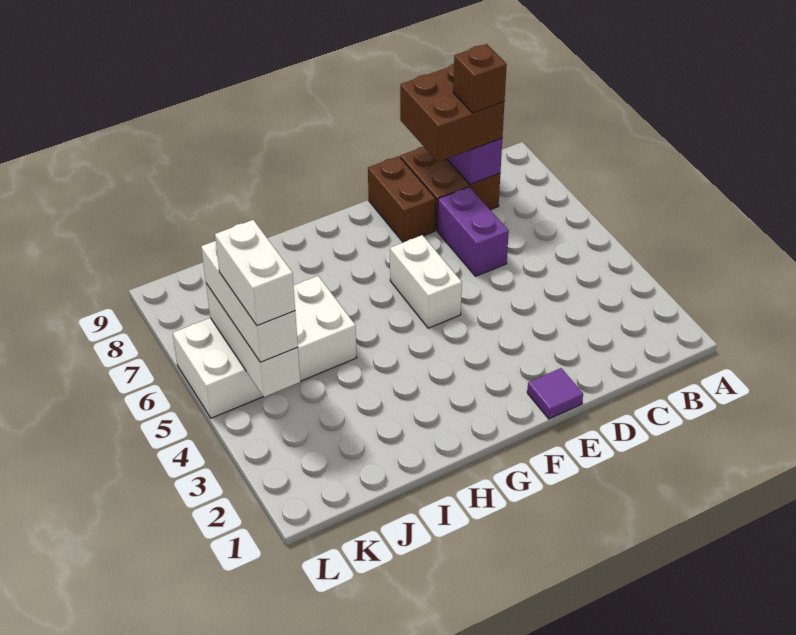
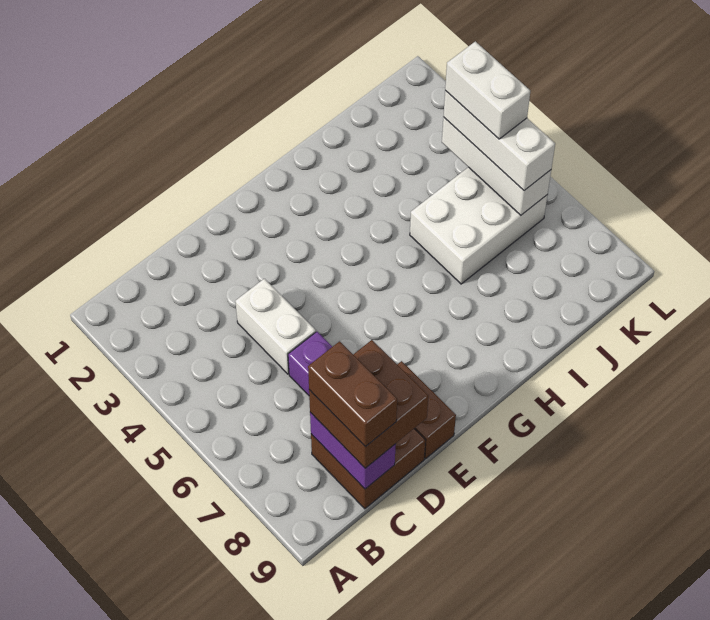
brown brick C8 level 4 -> brown brick C8:C9 level 4
purple tile E1 level 1 -> none
white brick F5:F6 level 1 -> white brick D4:D5 level 1
white brick I5:L6 level 1 -> white brick I5:K6 level 1

